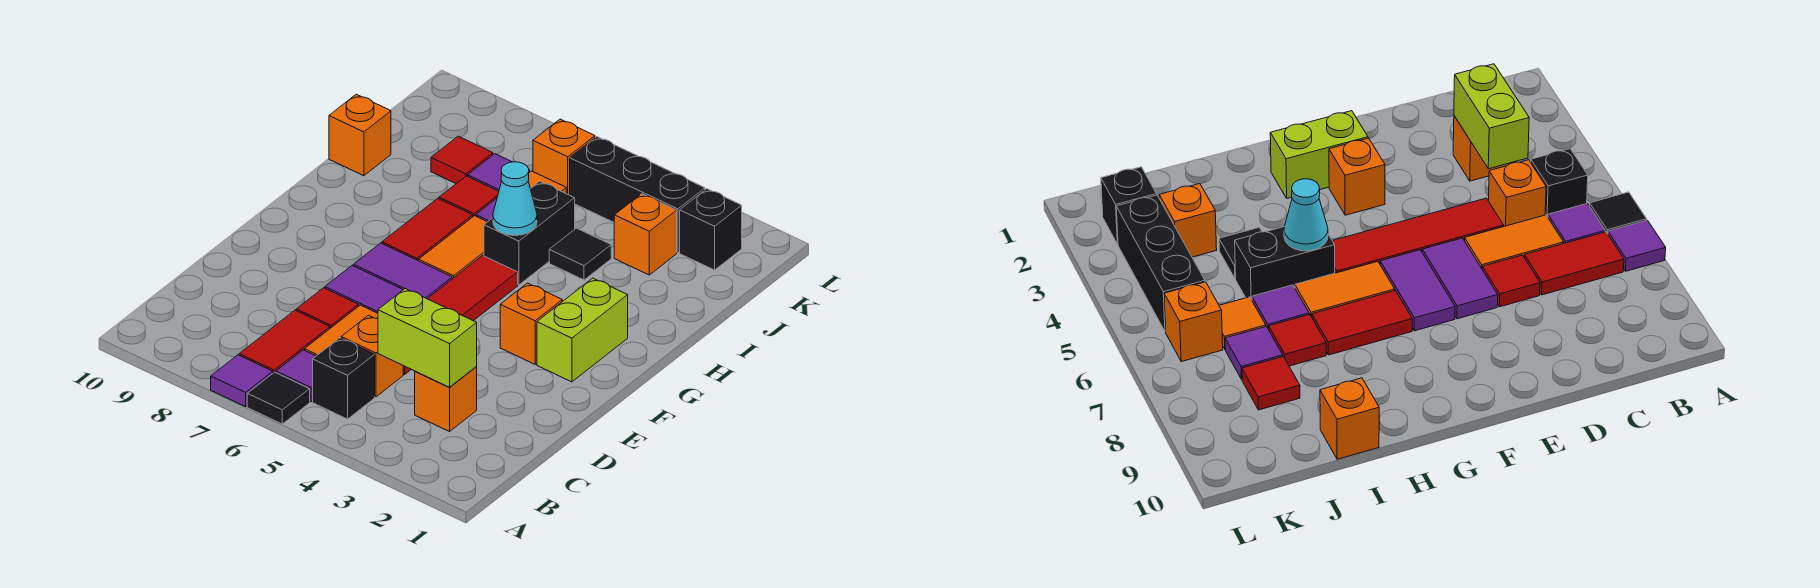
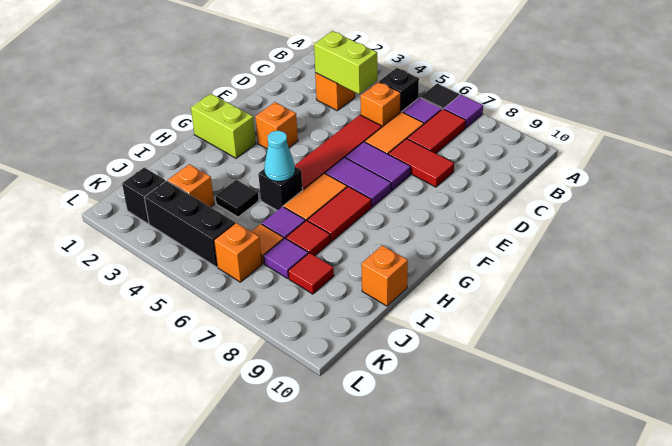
red tile D7 level 1 -> red tile D7:D8 level 1
lime brick F2:G2 level 1 -> lime brick G1:G2 level 1
black brick H5:I5 level 1 -> black brick H5 level 1

